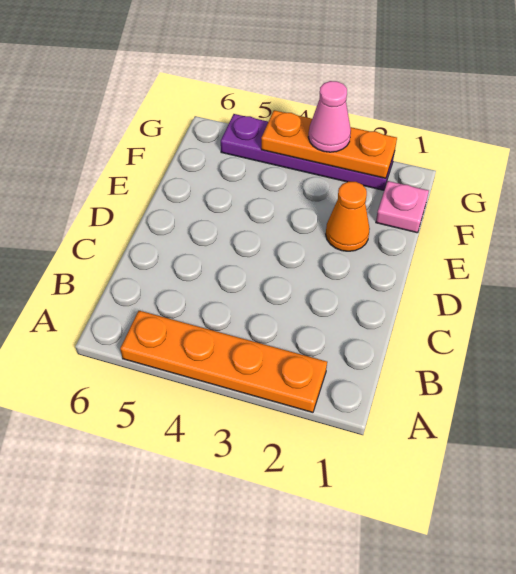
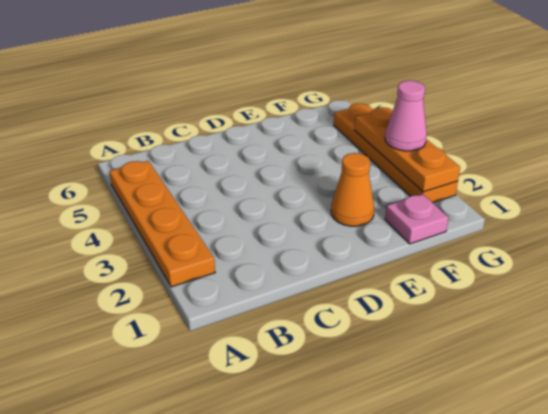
purple plate G2:G5 level 1 -> orange plate G2:G5 level 1

